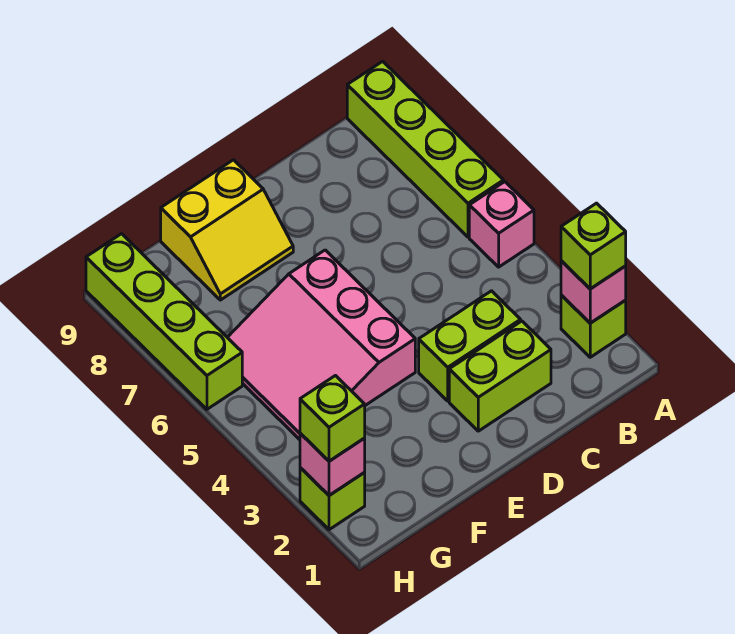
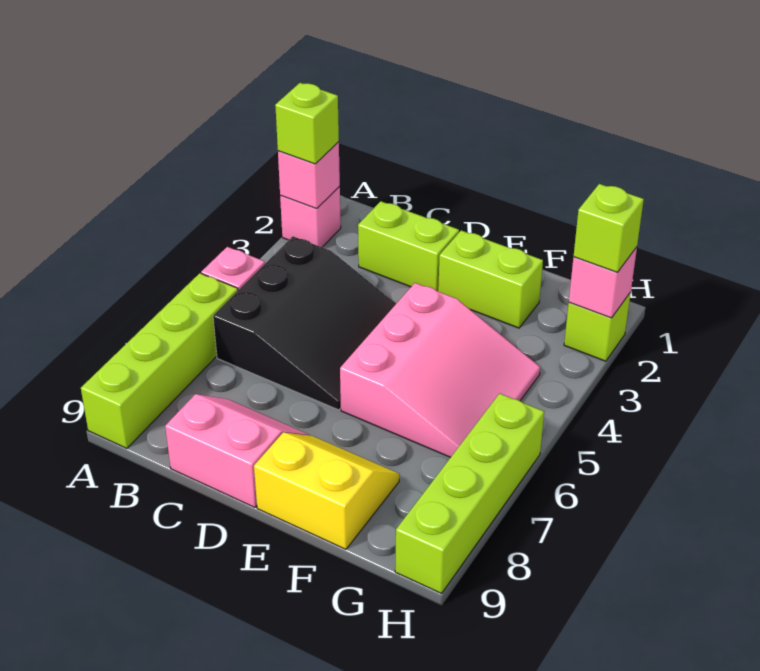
lime brick A2 level 1 -> pink brick A2 level 1
none -> black slope B4:D6 level 1 top B
lime brick C3:D3 level 1 -> lime brick E2:F2 level 1
none -> pink slope C8:D9 level 1 top 9

